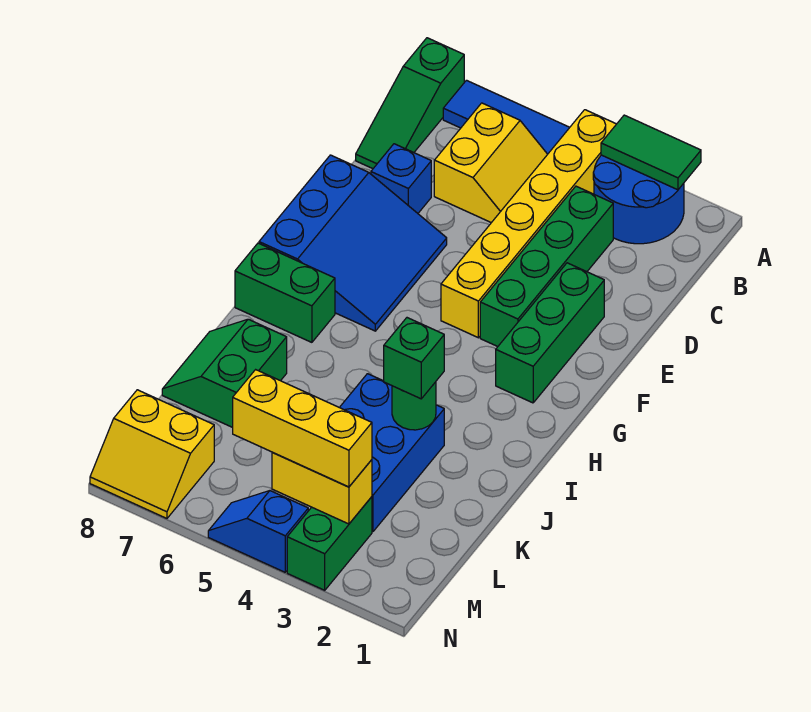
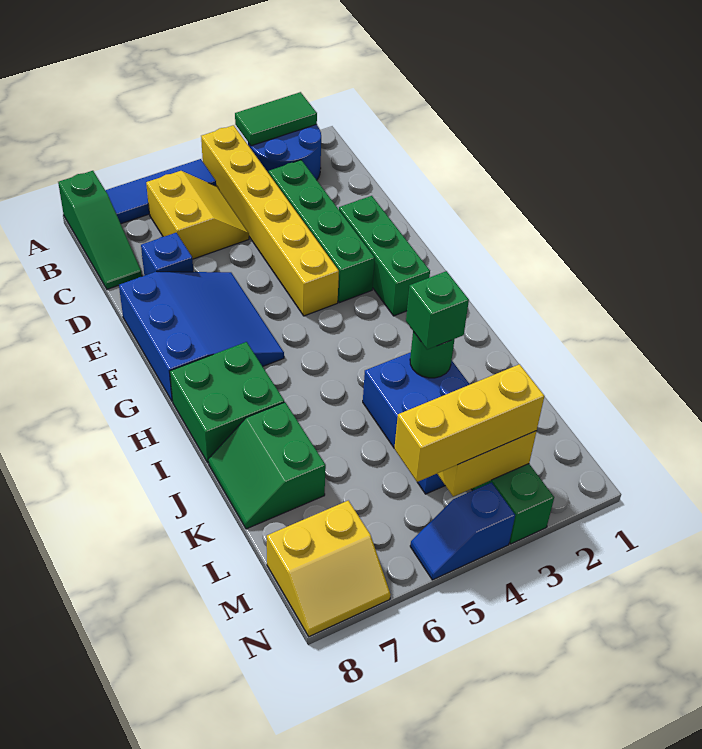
green brick H7:H8 level 1 -> green brick H7:I8 level 1

